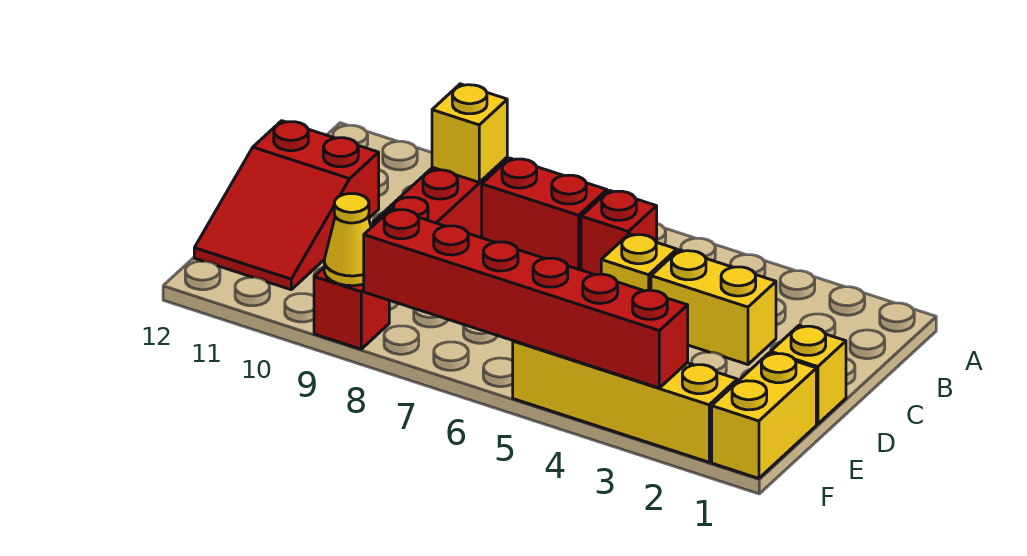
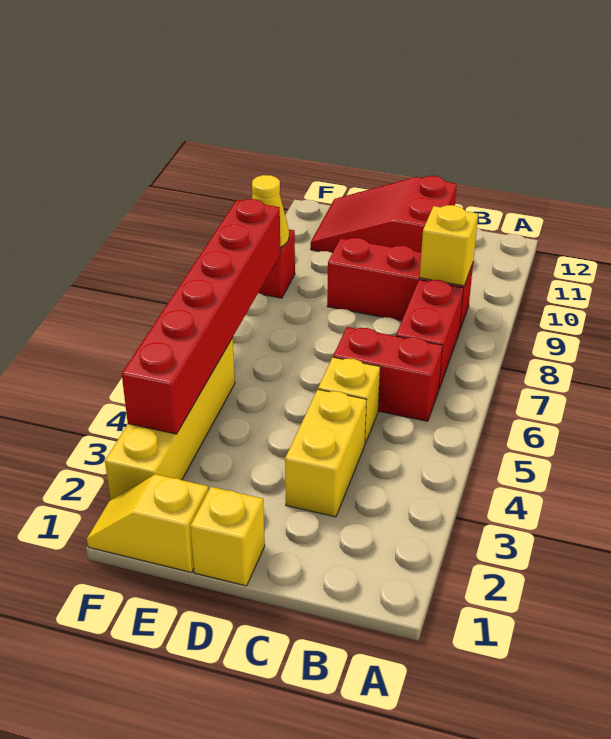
red brick B6 level 1 -> red brick B6:C6 level 1
yellow brick E1:F1 level 1 -> yellow slope E1:F1 level 1 top E

